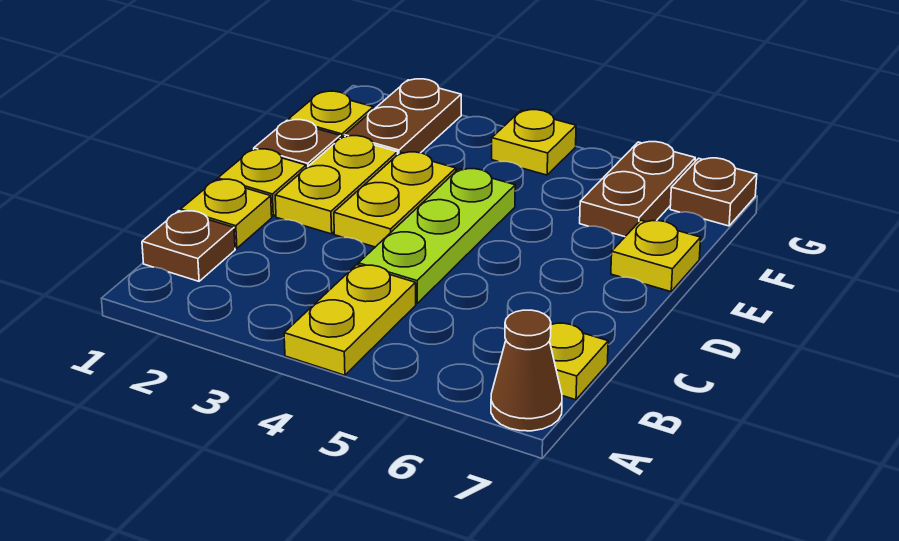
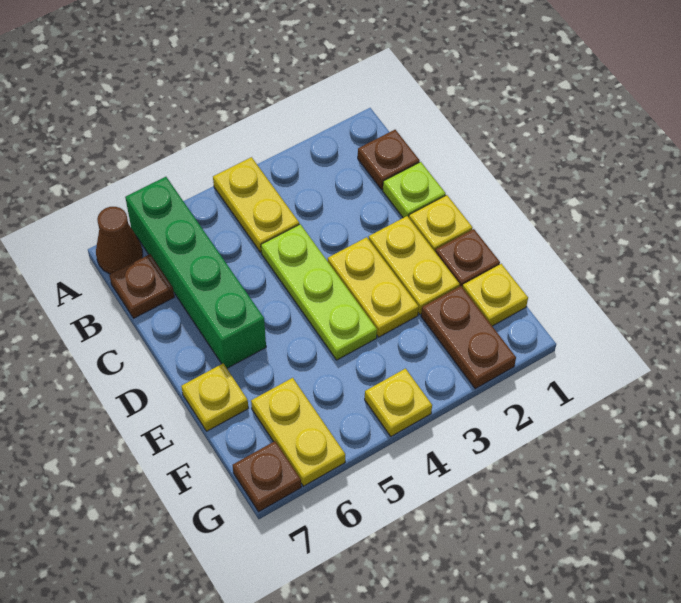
none -> green brick A6:D6 level 1
yellow plate B7 level 1 -> brown plate B7 level 1
yellow plate C1 level 1 -> lime plate C1 level 1
brown plate F6:G6 level 1 -> yellow plate F6:G6 level 1

